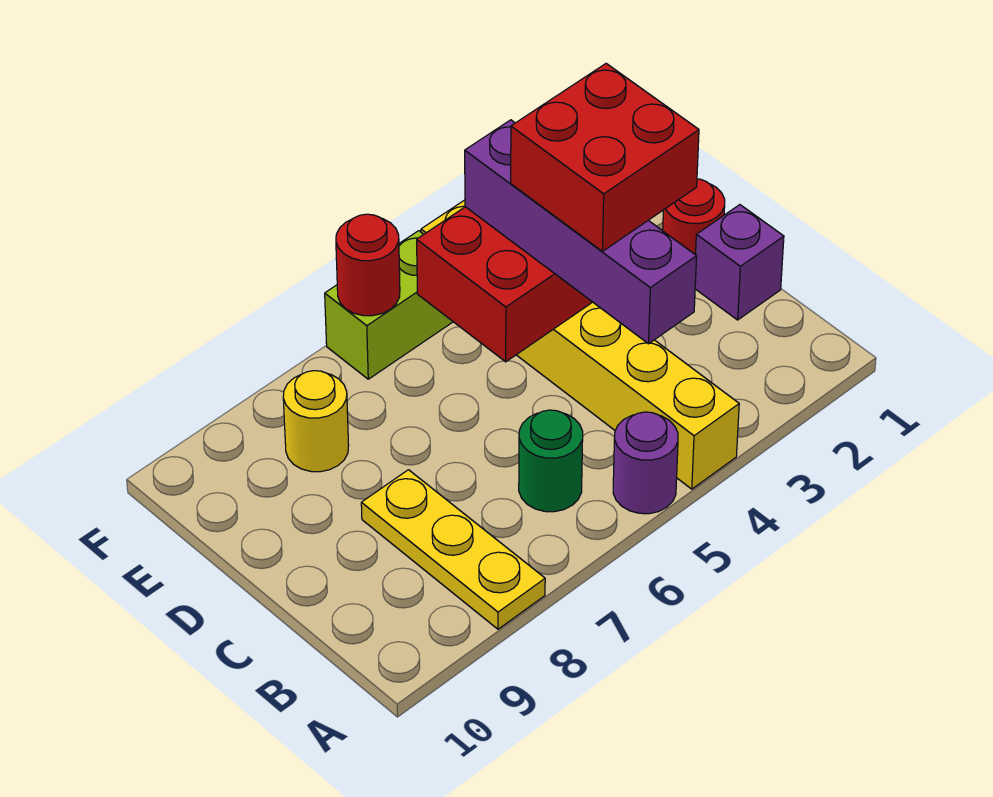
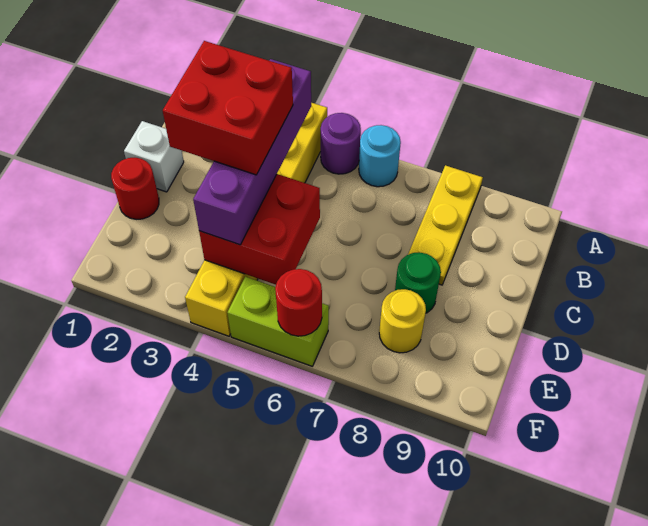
none -> cyan round brick A6 level 1
green round brick B6 level 1 -> green round brick D8 level 1
purple brick C1 level 1 -> white brick C1 level 1

